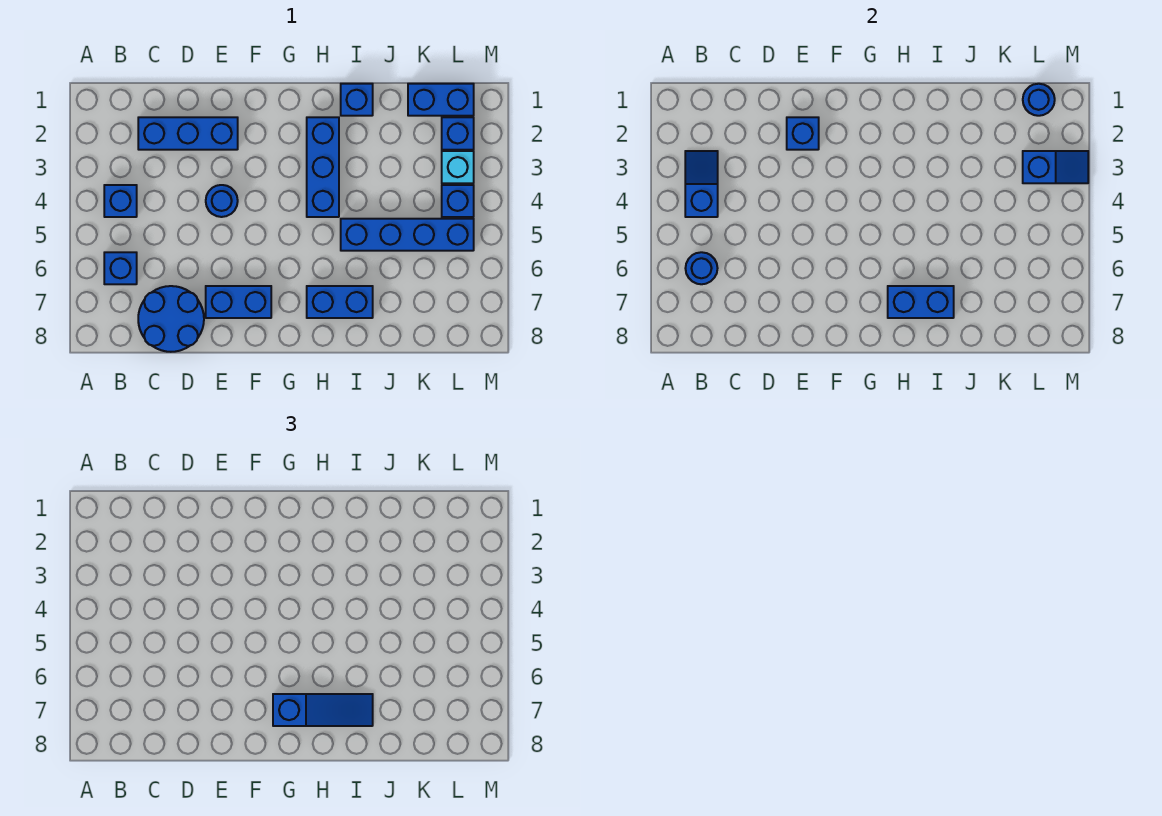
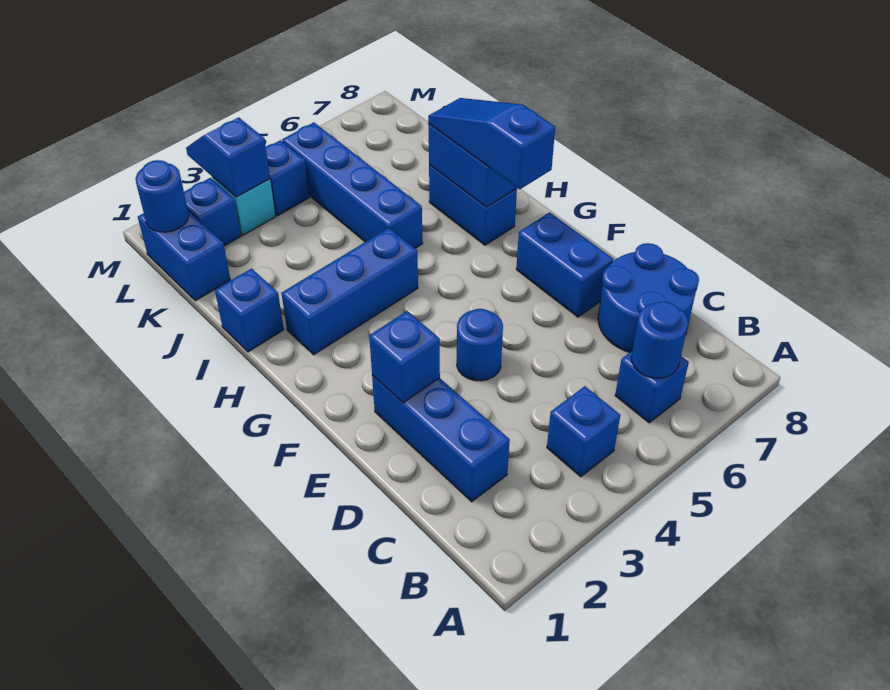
blue slope B3:B4 level 2 top 4 -> none

